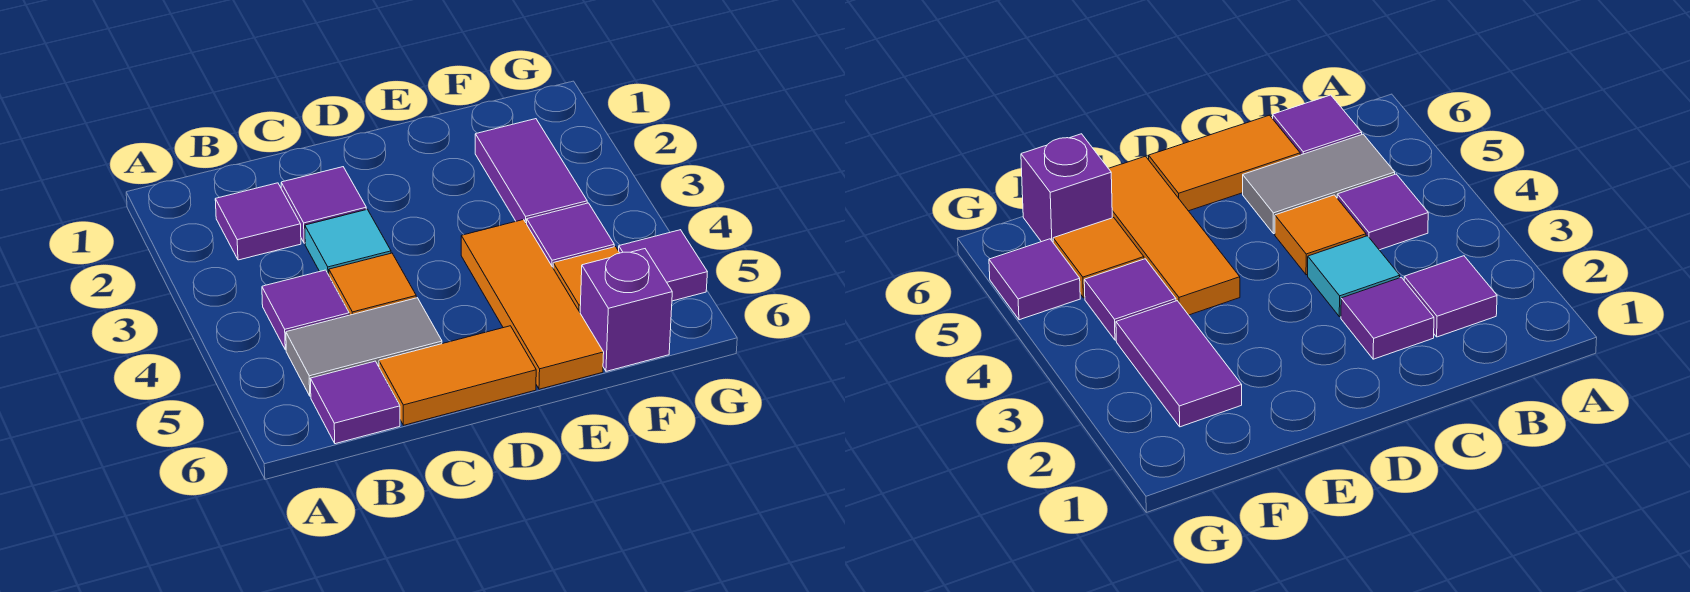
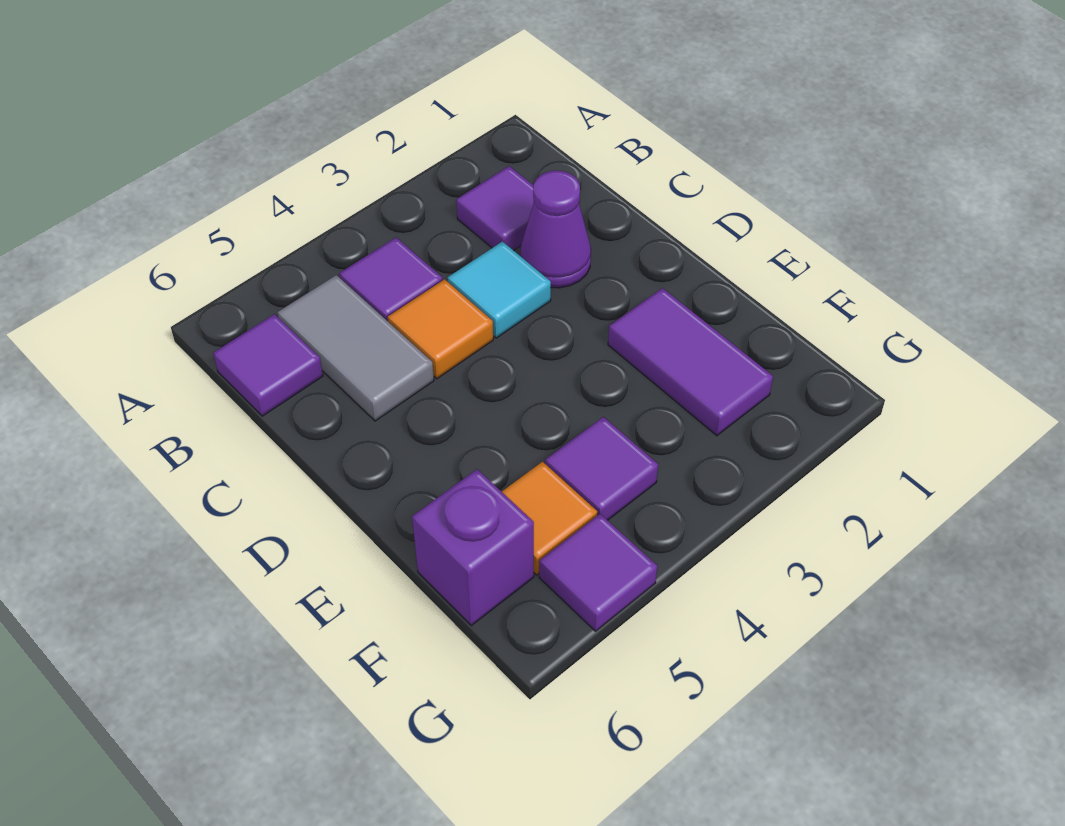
purple tile C2 level 1 -> purple cone C2 level 1
orange tile C6:D6 level 1 -> none
orange tile E4:E6 level 1 -> none
purple tile F2:F3 level 1 -> purple tile E2:F2 level 1

